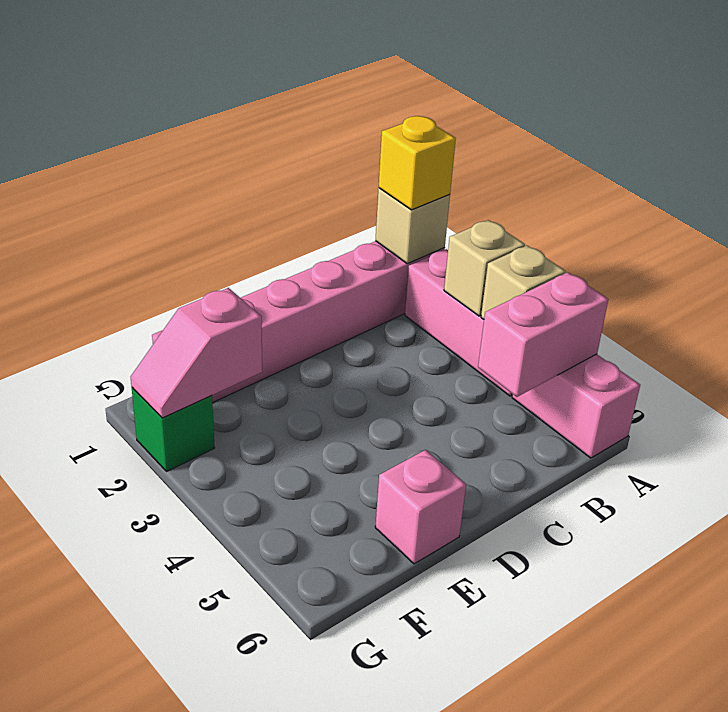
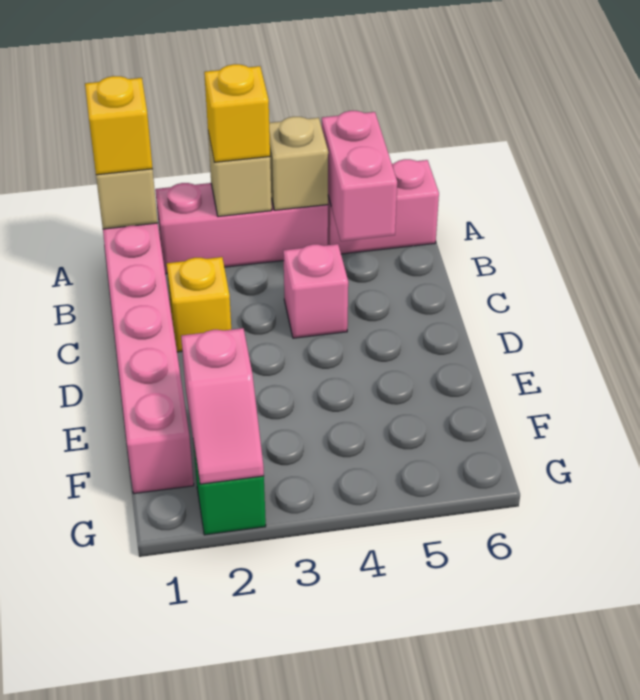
none -> yellow brick A3 level 3
none -> yellow brick C2 level 1
pink brick E6 level 1 -> pink brick C4 level 1

